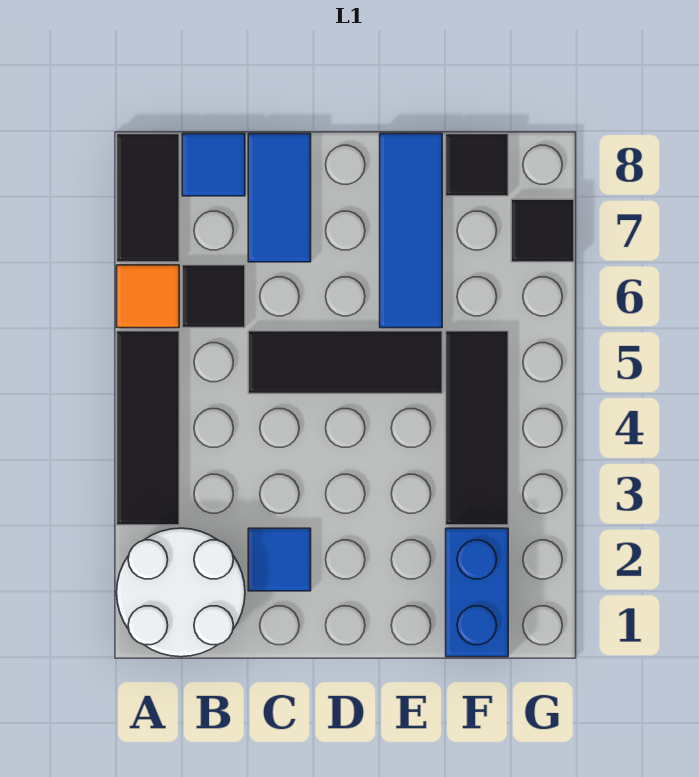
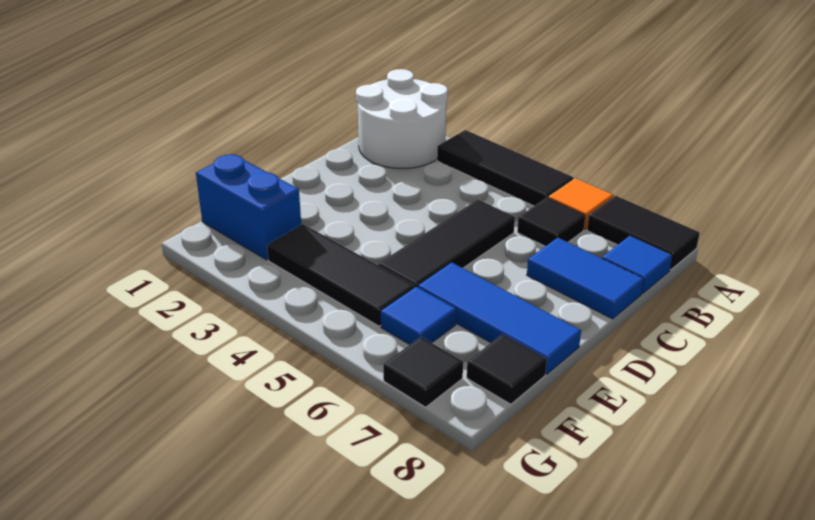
blue tile C2 level 1 -> blue tile F6 level 1

